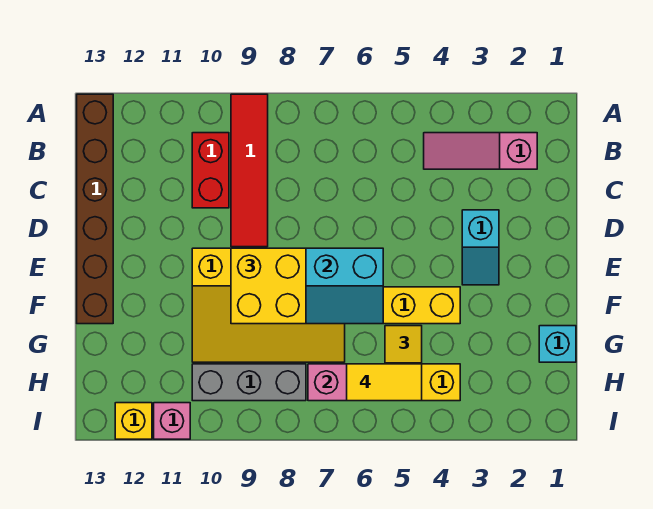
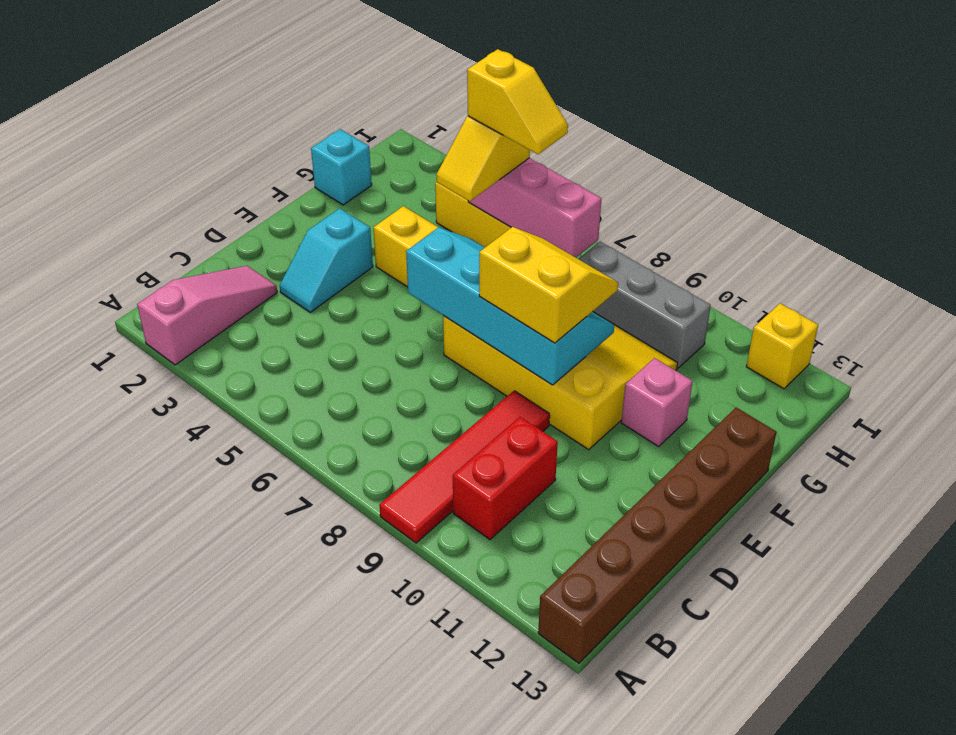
pink slope B2:B4 level 1 top 2 -> pink slope A2:C2 level 1 top A
cyan slope D3:E3 level 1 top D -> cyan slope D3:E3 level 1 top E
yellow brick E8:F9 level 3 -> yellow slope E8:F9 level 3 top E
yellow tile H5:H6 level 4 -> yellow slope H5:H6 level 4 top 5
pink brick I11 level 1 -> pink brick F11 level 1

